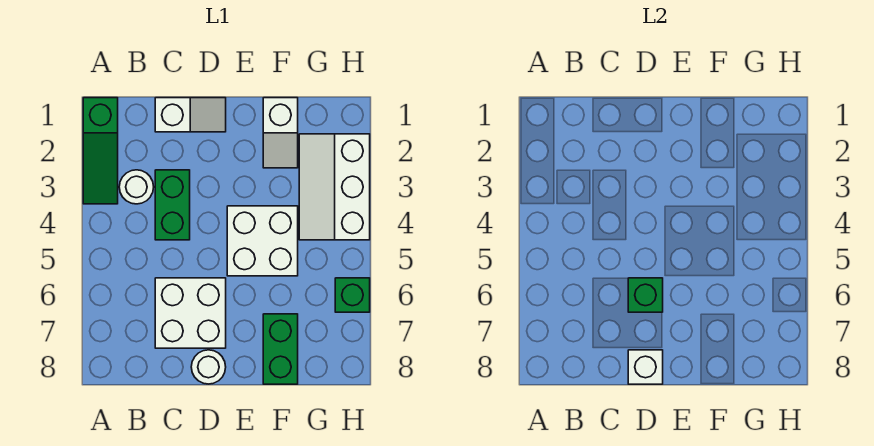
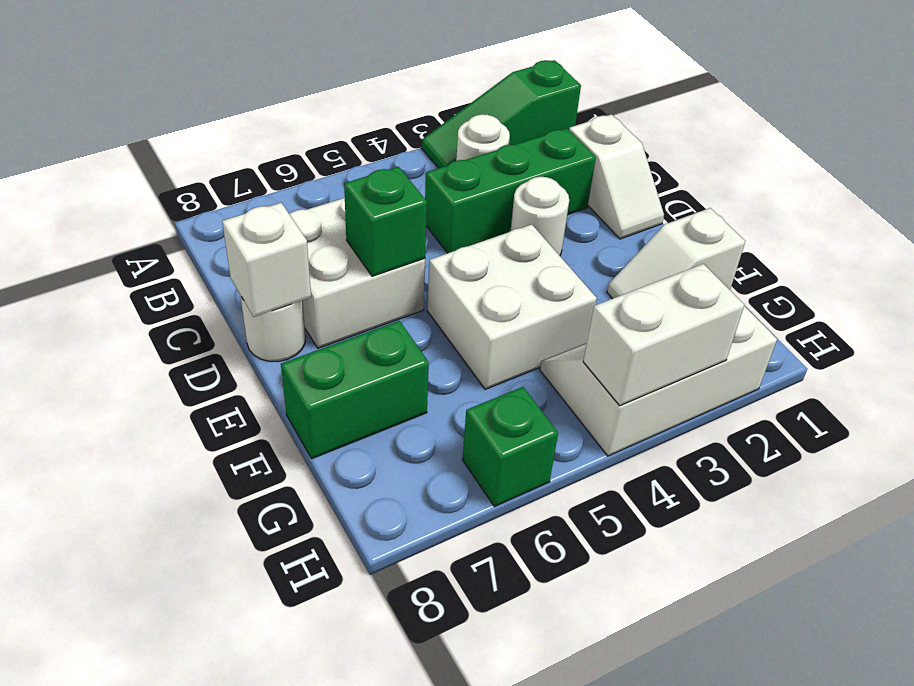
green brick C3:C4 level 1 -> green brick C2:C4 level 1
none -> white round brick D3 level 1
none -> white brick H3:H4 level 2

